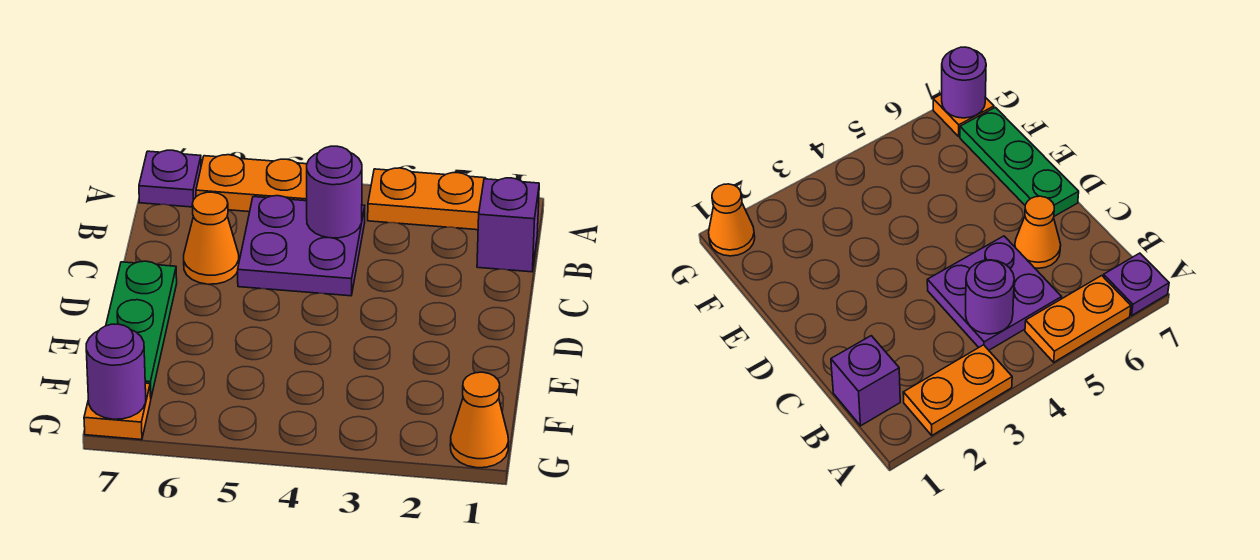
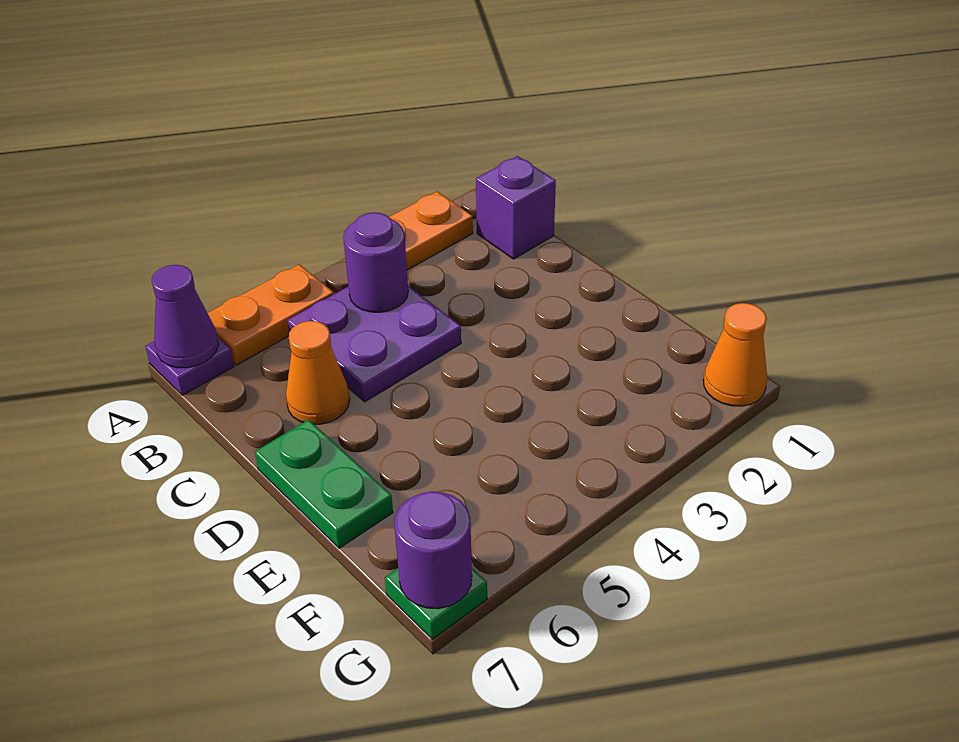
none -> purple cone A7 level 2
green plate D7:F7 level 1 -> green plate D7:E7 level 1
orange plate G7 level 1 -> green plate G7 level 1

